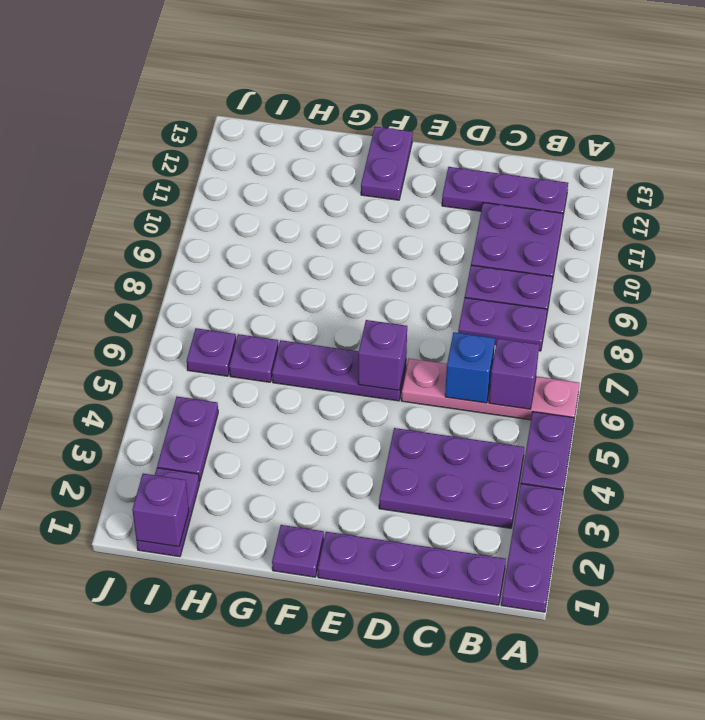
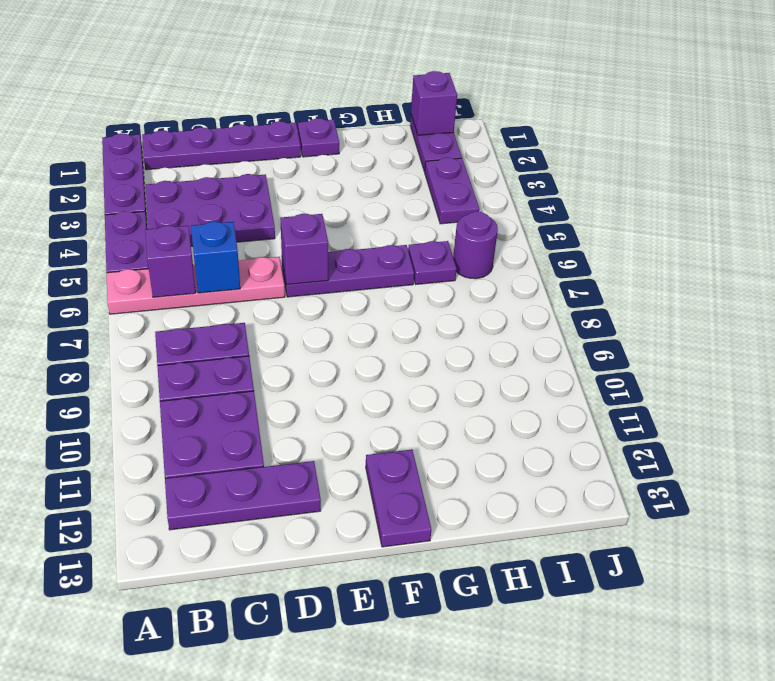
purple plate I6 level 1 -> purple round brick I6 level 1

